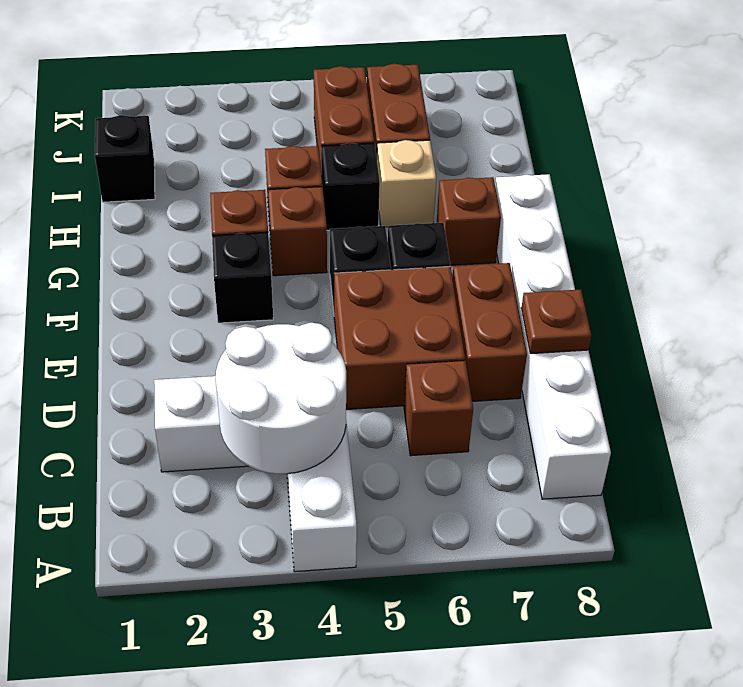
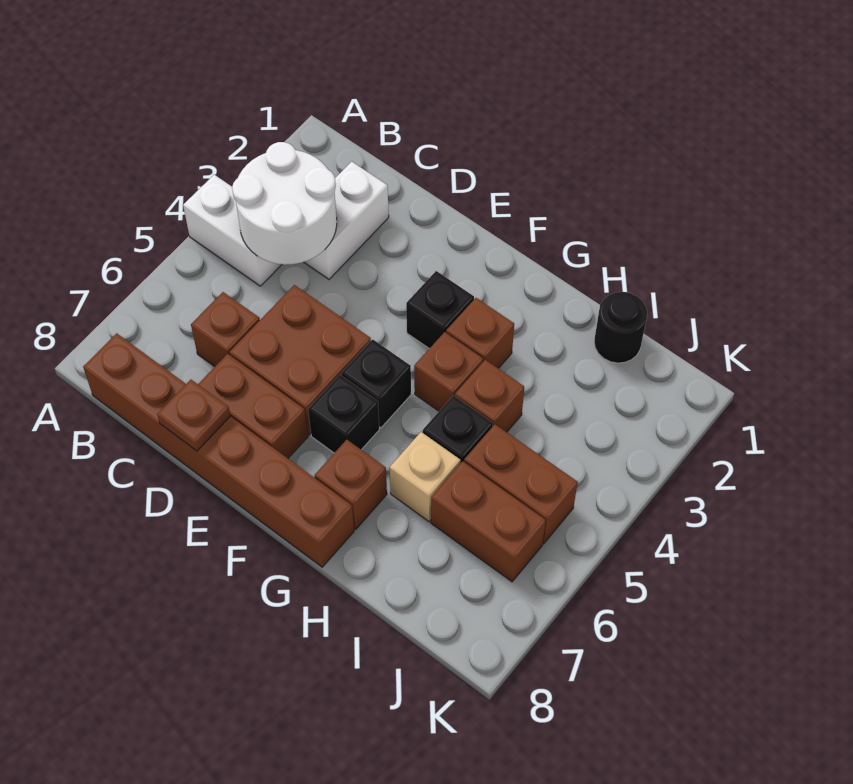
white brick B8:G8 level 1 -> brown brick B8:G8 level 1
black brick I1 level 1 -> black round brick I1 level 1

